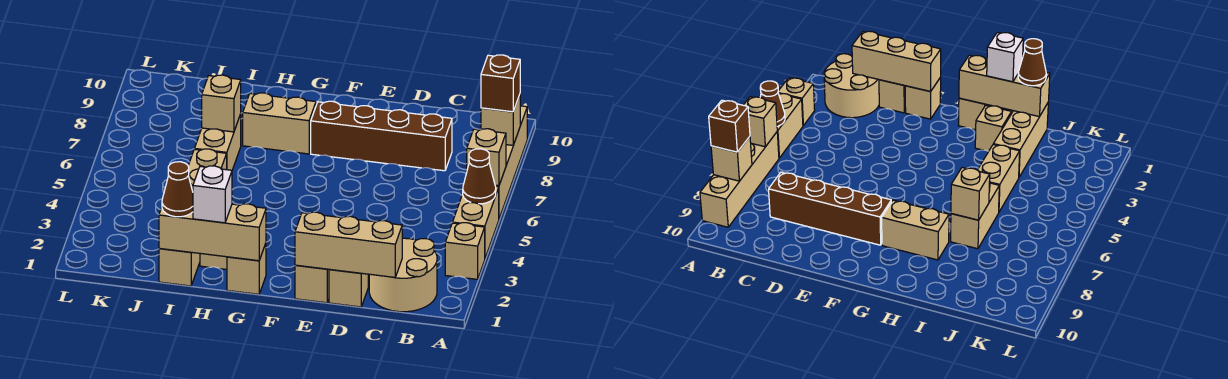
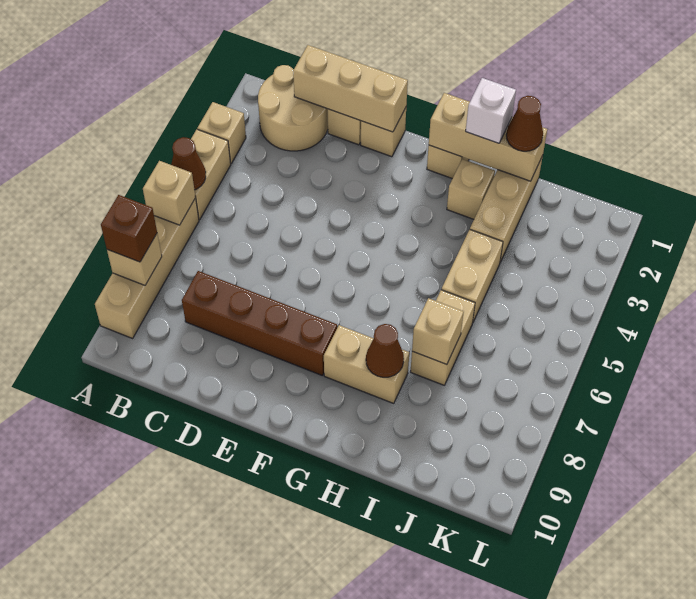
none -> brown cone H8 level 2

